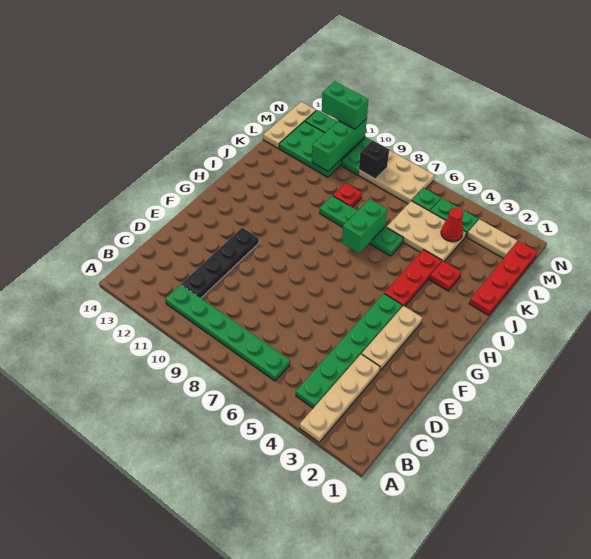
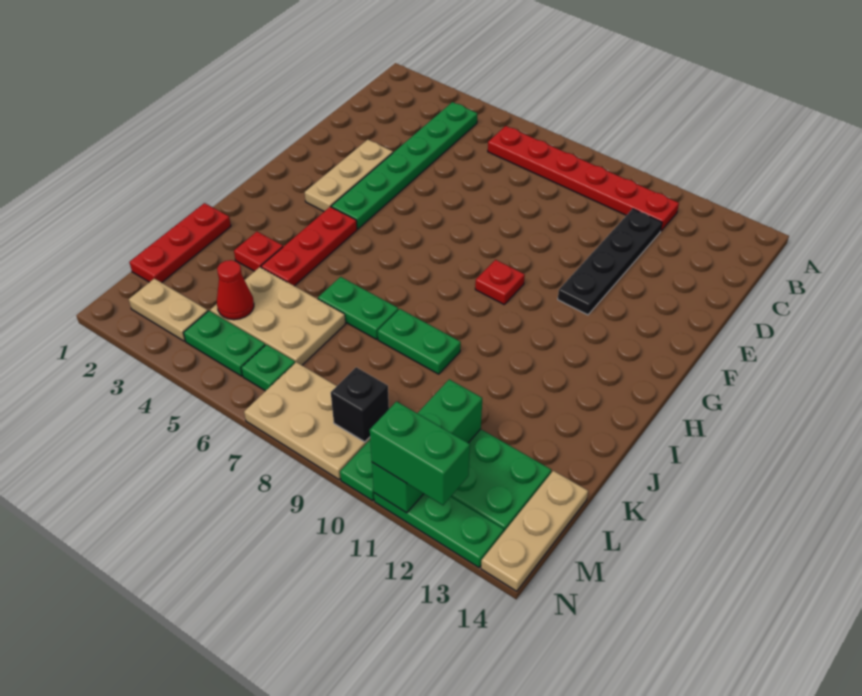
tan plate A3:D3 level 1 -> none
green plate B6:B11 level 1 -> red plate B6:B11 level 1
green brick I7:J7 level 2 -> none
red plate J1:M1 level 1 -> red plate J1:L1 level 1
red plate K9 level 1 -> red plate G9 level 1

